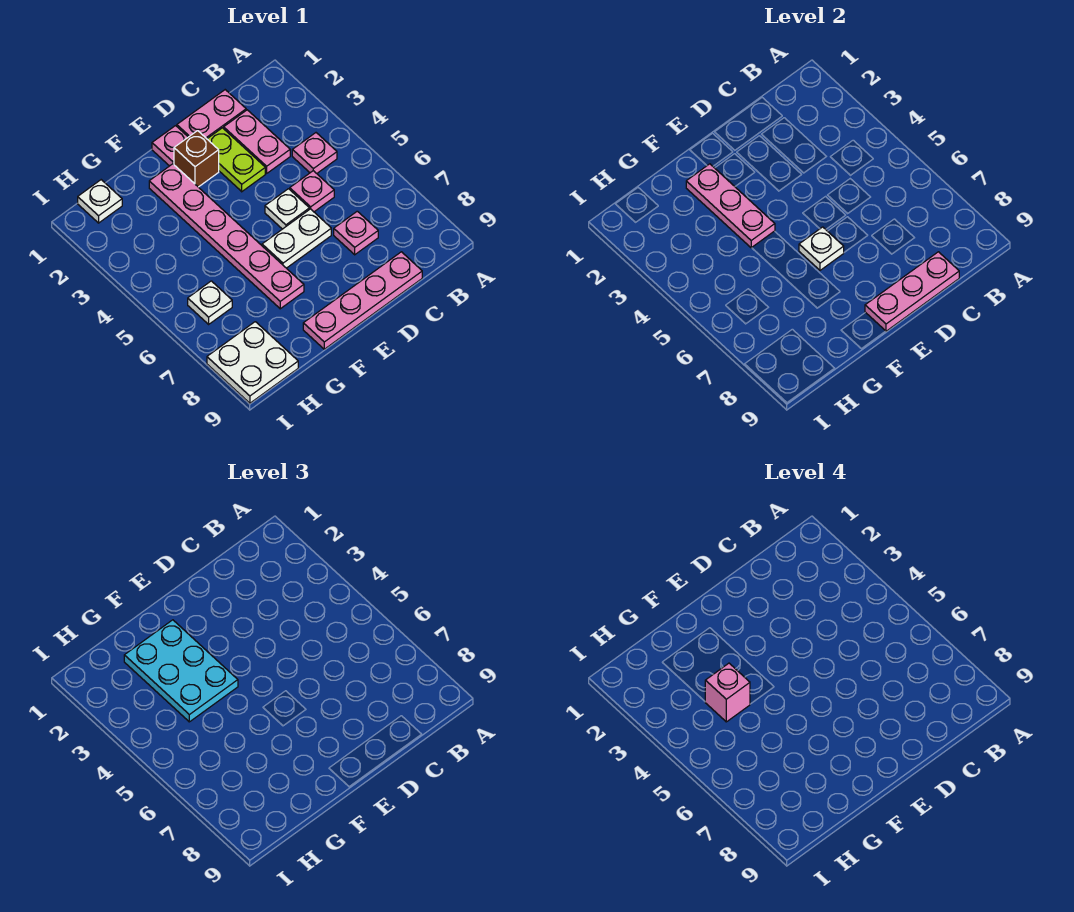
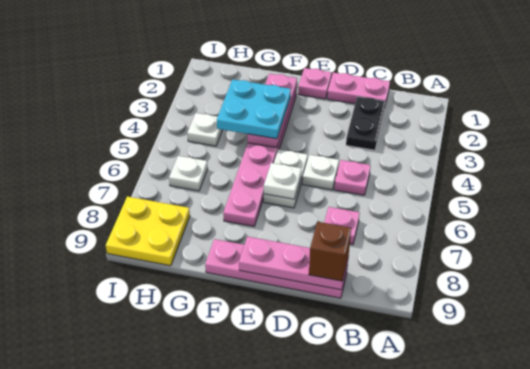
pink plate B4 level 1 -> none
pink plate C2:C3 level 1 -> black plate C2:C3 level 1
lime plate D2:D3 level 1 -> none
white plate D6:E6 level 1 -> white plate E5:E6 level 1
brown brick E2 level 1 -> brown brick C9 level 3
cyan plate F2:G4 level 3 -> cyan plate F3:G4 level 3
pink brick G4 level 4 -> none
white plate H1 level 1 -> white plate H4 level 1
white plate H8:I9 level 1 -> yellow plate H8:I9 level 1

